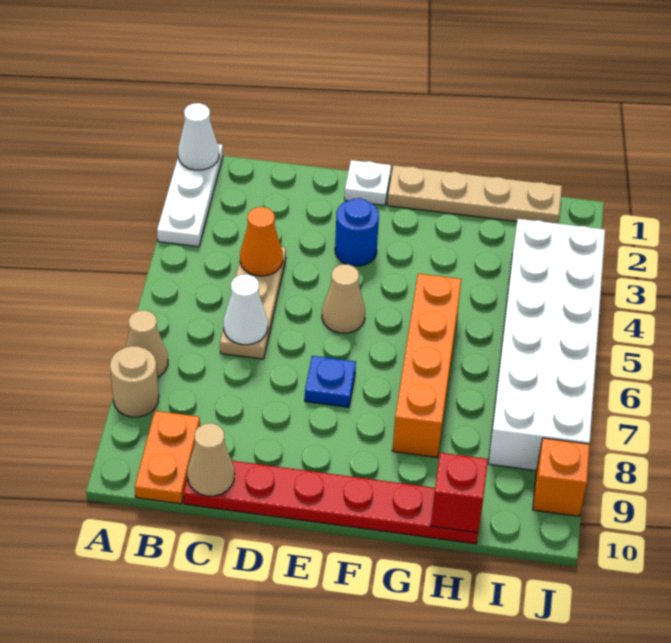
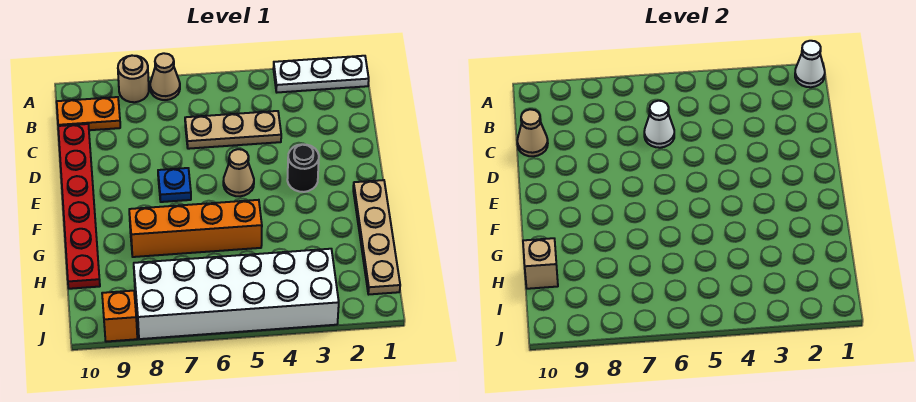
orange cone C4 level 2 -> none
white plate E1 level 1 -> none
blue round brick E3 level 1 -> black round brick E3 level 1
red brick H10 level 2 -> tan brick H10 level 2

